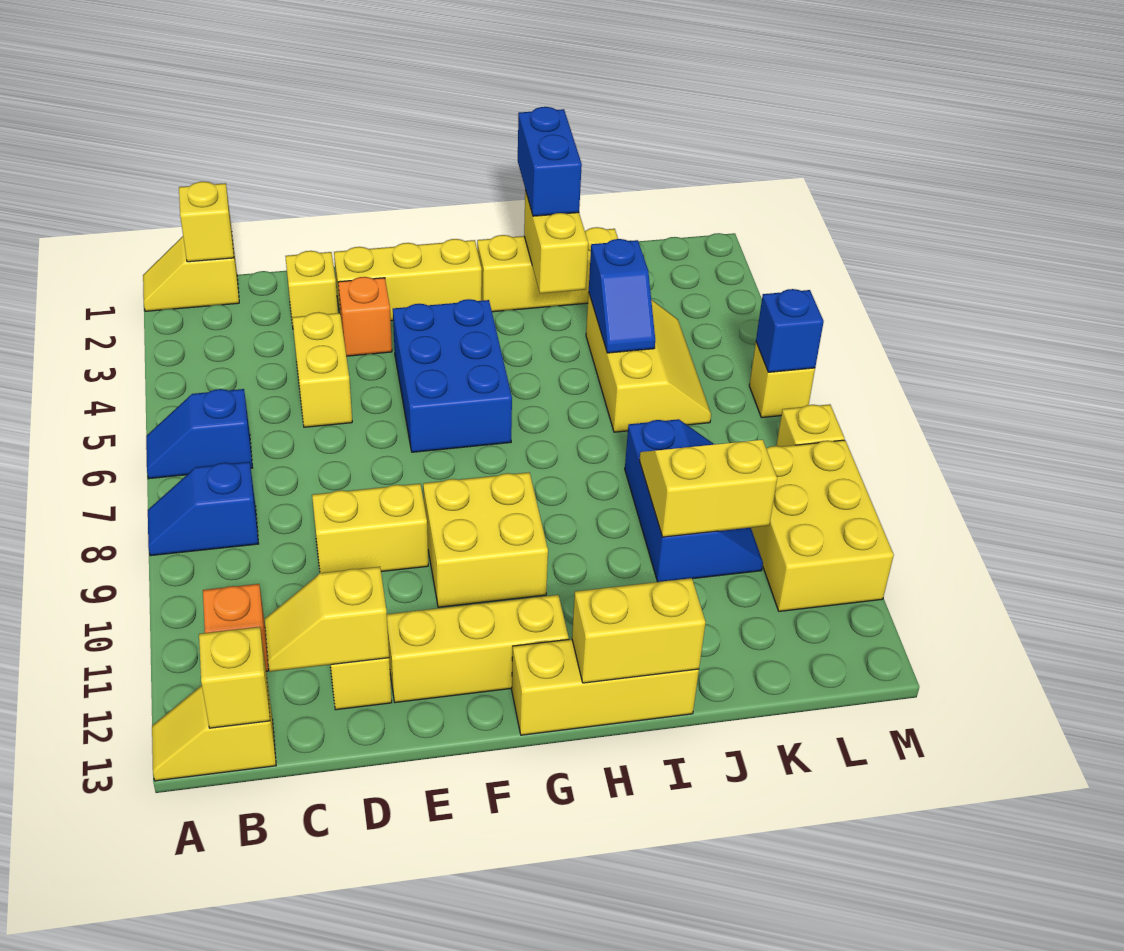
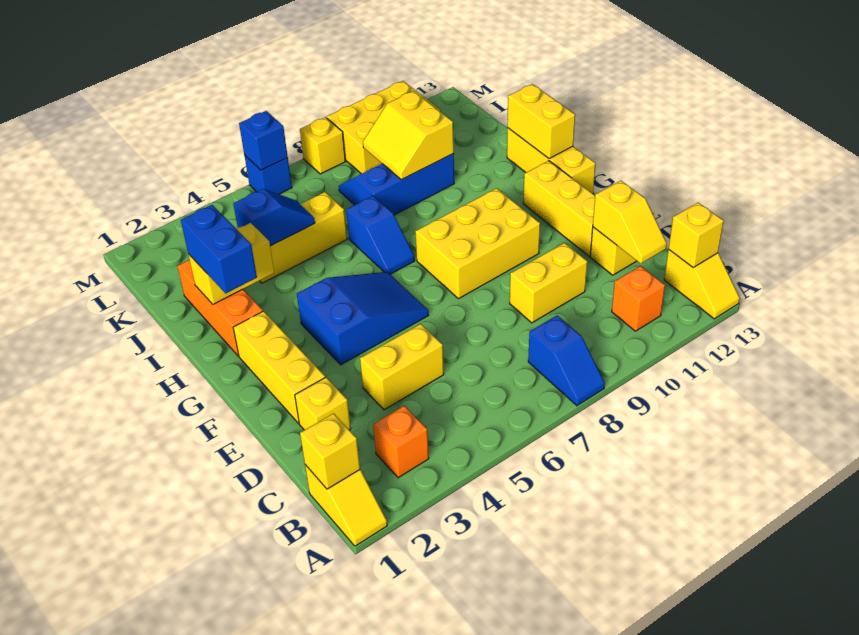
blue slope A6:B6 level 1 top B -> blue slope H7:I7 level 1 top I
yellow brick D9:E9 level 1 -> yellow brick D9:D10 level 1
orange brick E3 level 1 -> orange brick B3 level 1
blue brick F4:G6 level 1 -> blue slope F4:G6 level 1 top 4
yellow brick F9:G10 level 1 -> yellow brick F8:G10 level 1
yellow brick H2:J2 level 1 -> orange brick H2:J2 level 1
blue brick I1:I2 level 3 -> blue brick H2:I2 level 3
yellow brick M6 level 1 -> blue brick M6 level 1

